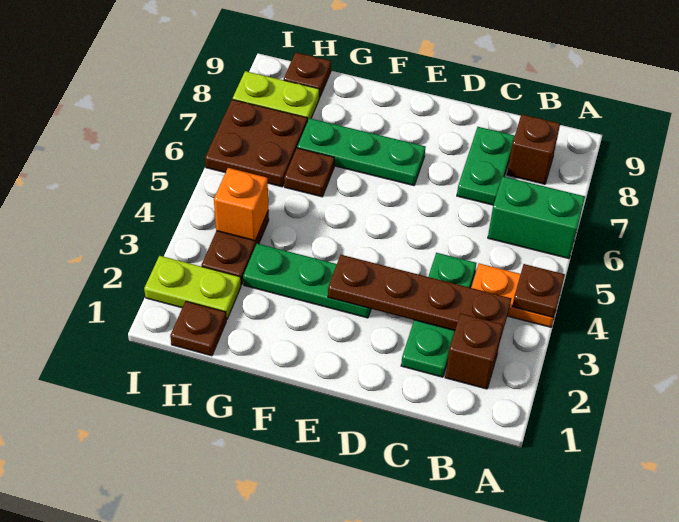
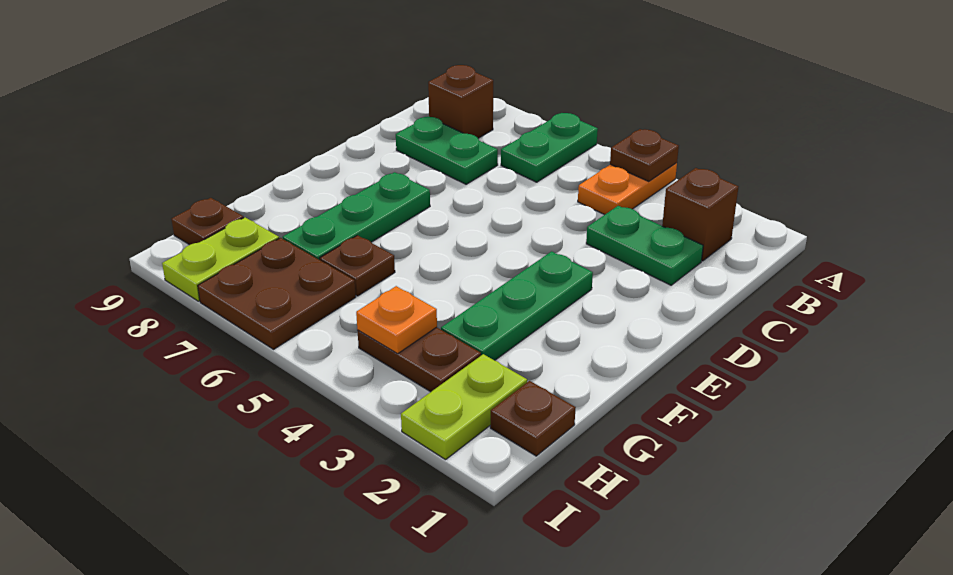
green brick A6:B6 level 1 -> green plate A6:B6 level 1
brown plate B3:E3 level 2 -> none
green plate C2:C4 level 1 -> green plate C2:C3 level 1
orange brick H4 level 2 -> orange plate H4 level 2

